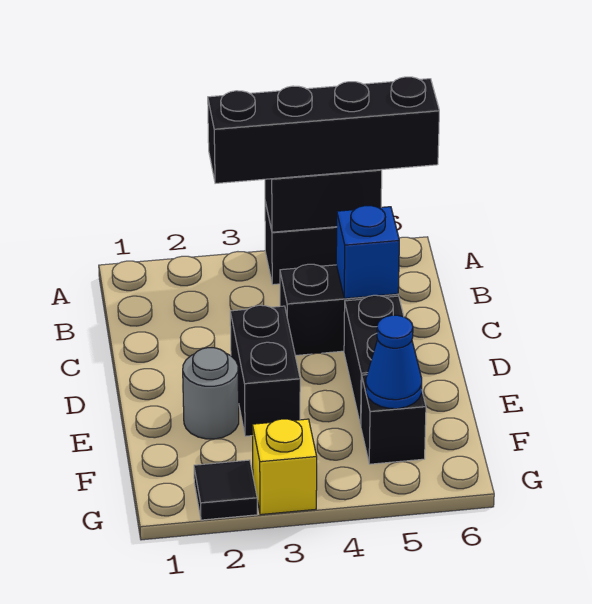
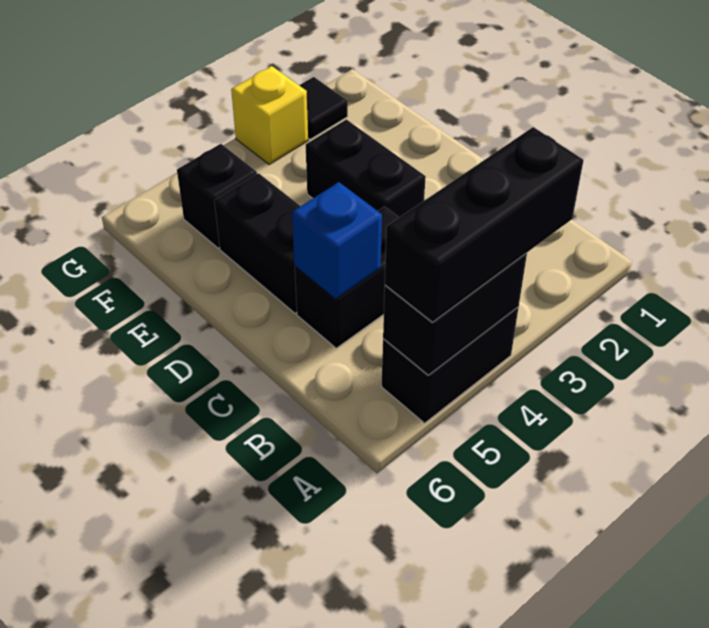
black brick A3:A6 level 3 -> black brick A3:A5 level 3
grey round brick E2 level 1 -> none
blue cone F5 level 2 -> none

